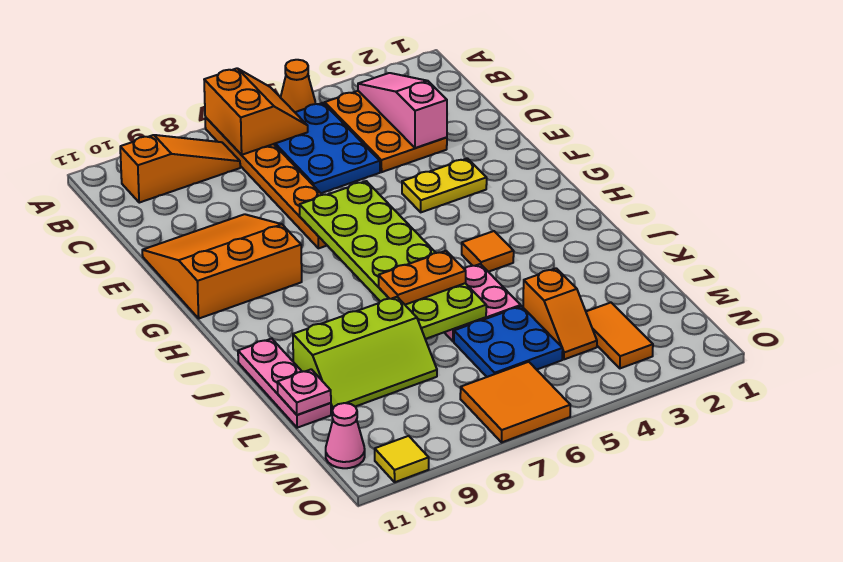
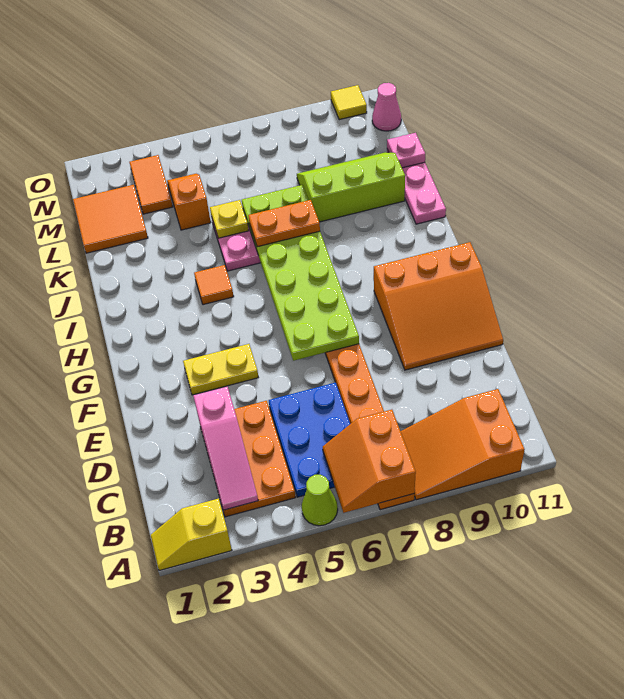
none -> yellow slope A1:A2 level 1 top 2
orange cone A5 level 1 -> lime cone A5 level 1
orange slope B8:B10 level 1 top 10 -> orange slope A8:B10 level 1 top 10
none -> yellow plate K5 level 2
blue plate L5:M6 level 1 -> none
orange tile N6:O7 level 1 -> orange tile L1:M2 level 1

